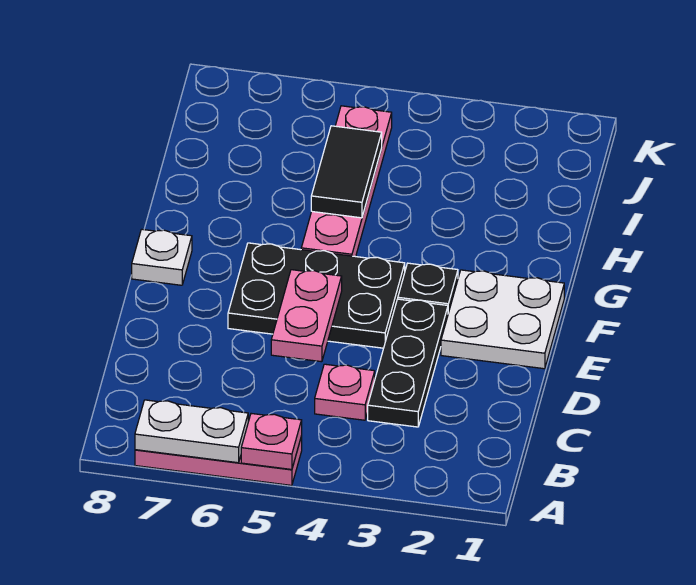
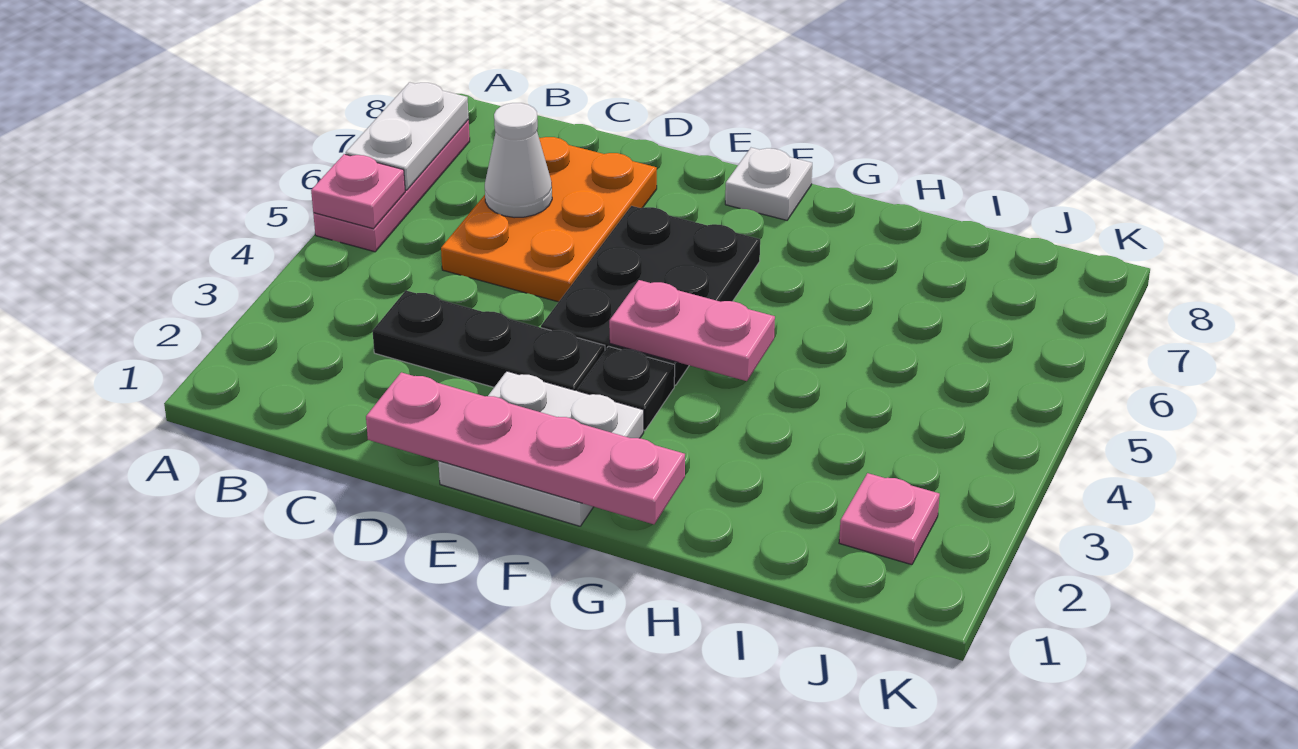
pink plate C4 level 1 -> pink plate J2 level 1
none -> orange plate C5:D7 level 1
none -> white cone C6 level 2
pink plate D5:E5 level 2 -> pink plate F4:G4 level 2
pink plate G5:J5 level 1 -> pink plate D1:G1 level 2
black tile H5:I5 level 2 -> none

